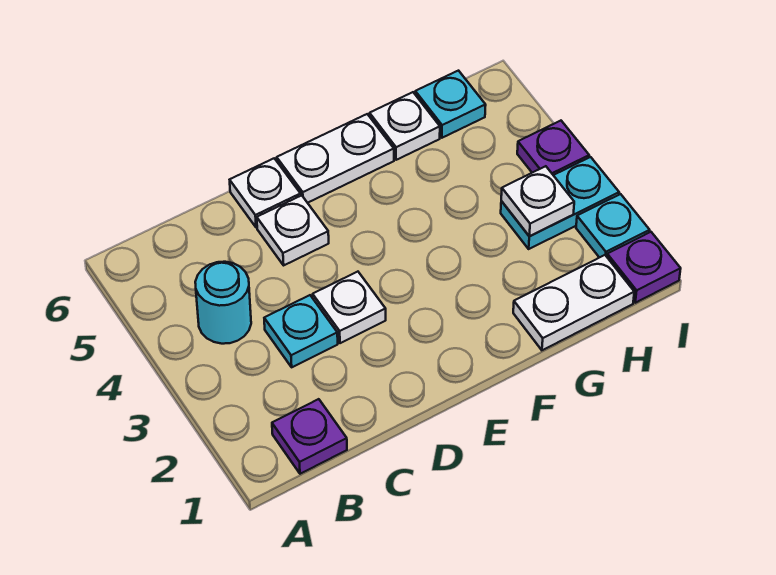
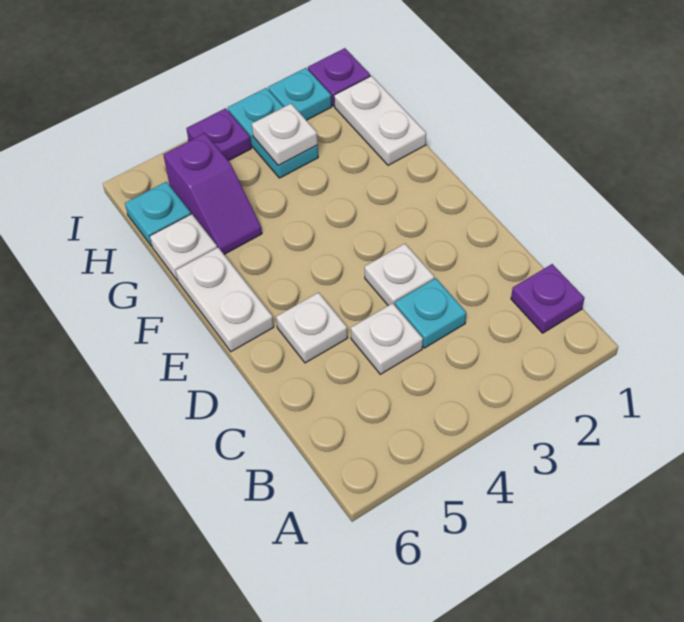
cyan round brick B4 level 1 -> none
white plate D6 level 1 -> white plate C4 level 1
none -> purple slope G5:H5 level 1 top H

